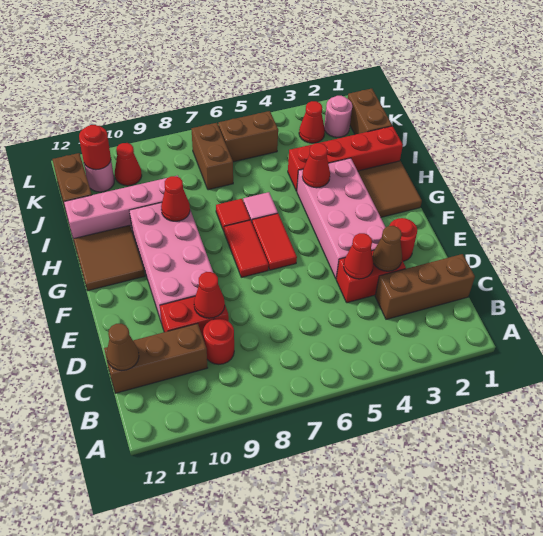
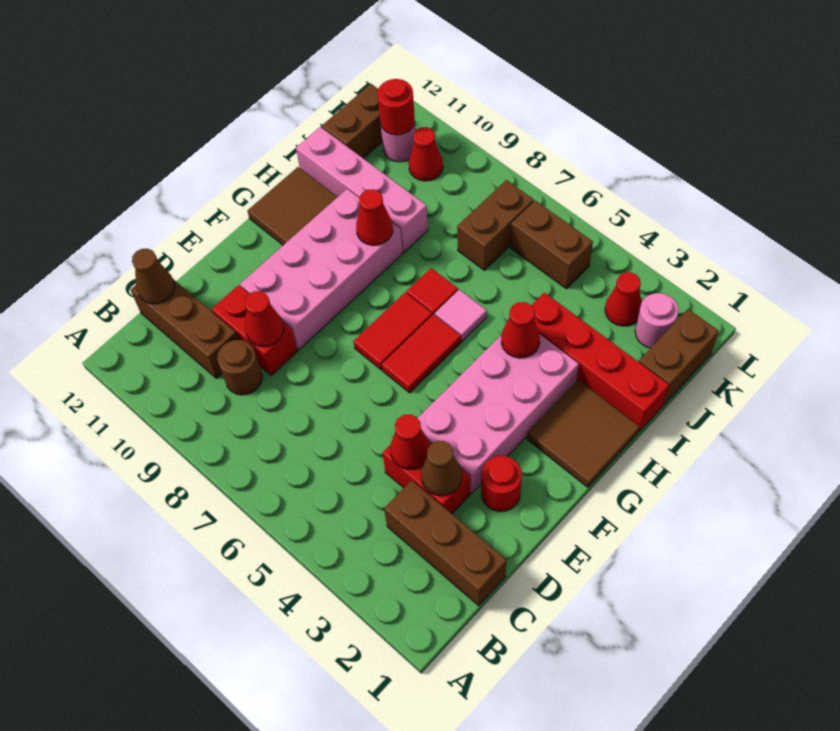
red round brick C9 level 1 -> brown round brick C9 level 1

